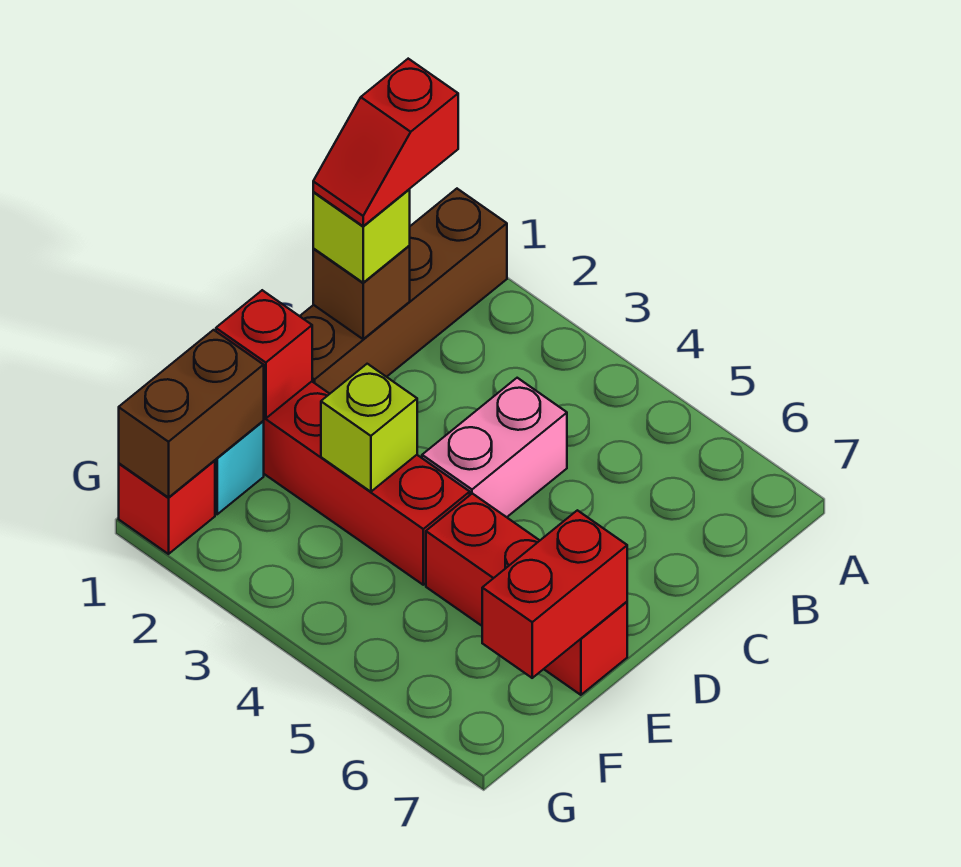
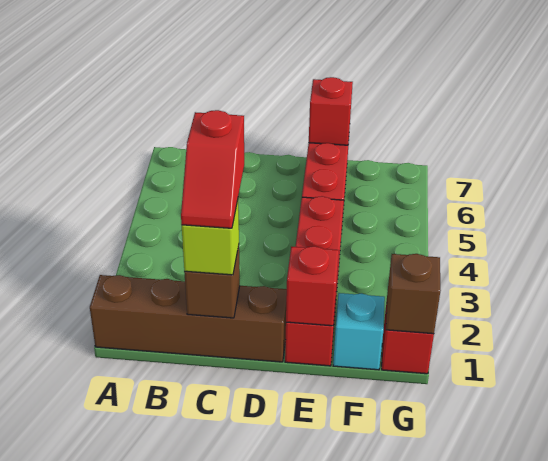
red slope B1:C1 level 4 top B -> red slope C1:C2 level 4 top 2
pink brick C4:D4 level 1 -> none
lime brick E3 level 2 -> none
red brick E7:F7 level 2 -> red brick E7 level 2
brown brick F1:G1 level 2 -> brown brick G1 level 2

